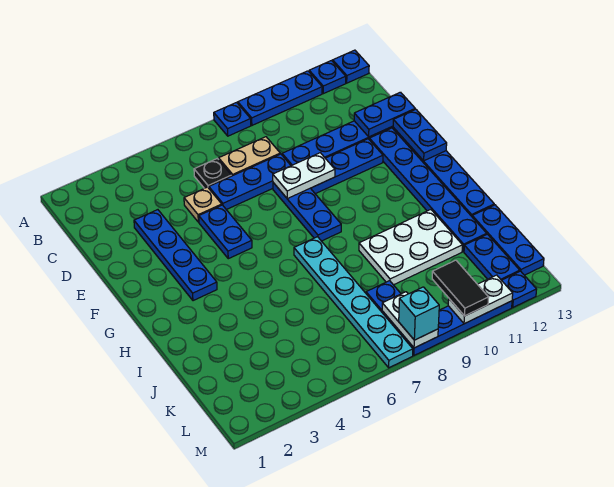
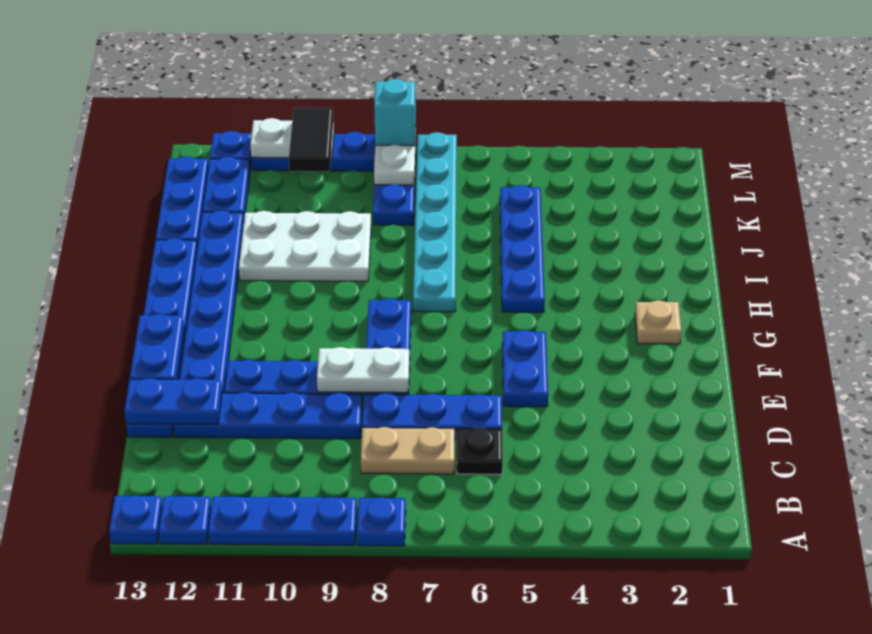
blue plate D3:G3 level 1 -> blue plate H5:K5 level 1
tan plate D5 level 1 -> tan plate G2 level 1

